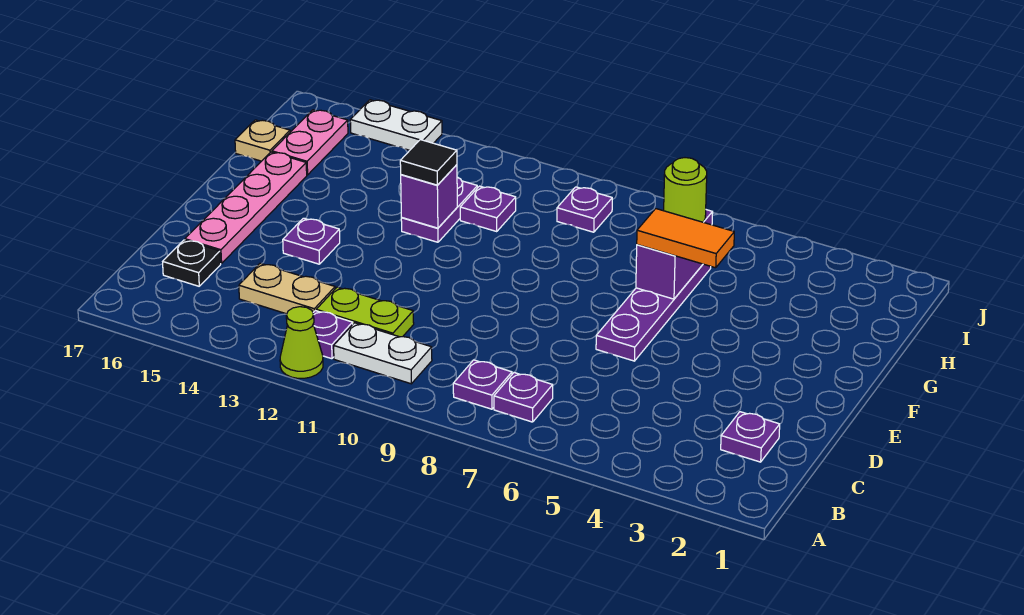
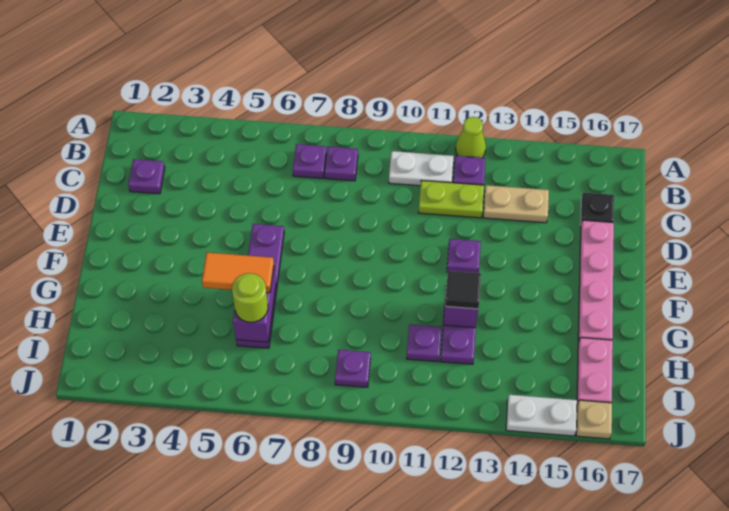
purple plate E14 level 1 -> purple plate E12 level 1
tan plate H17 level 1 -> tan plate J16 level 1

